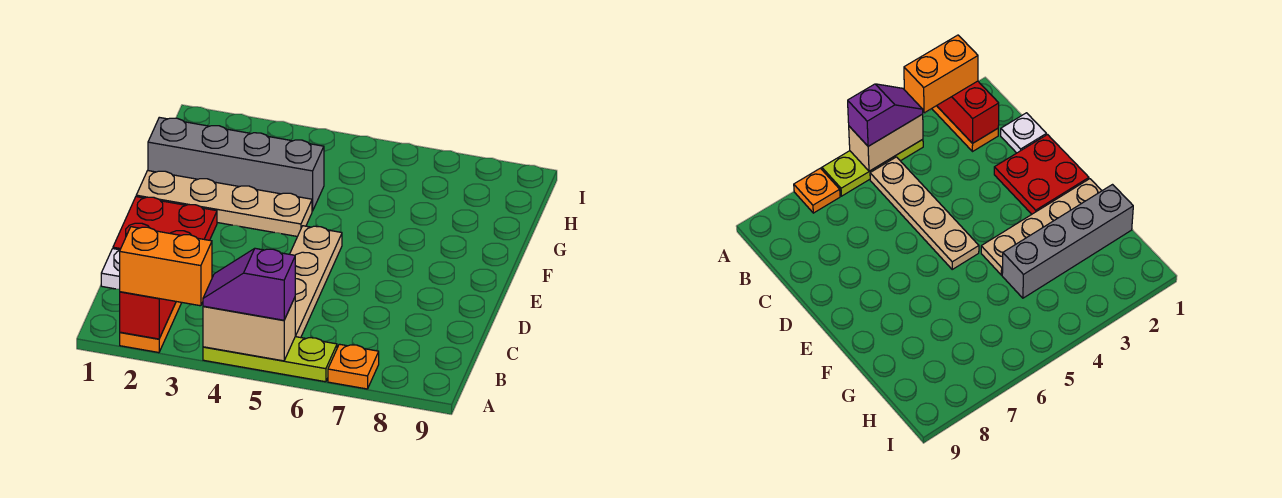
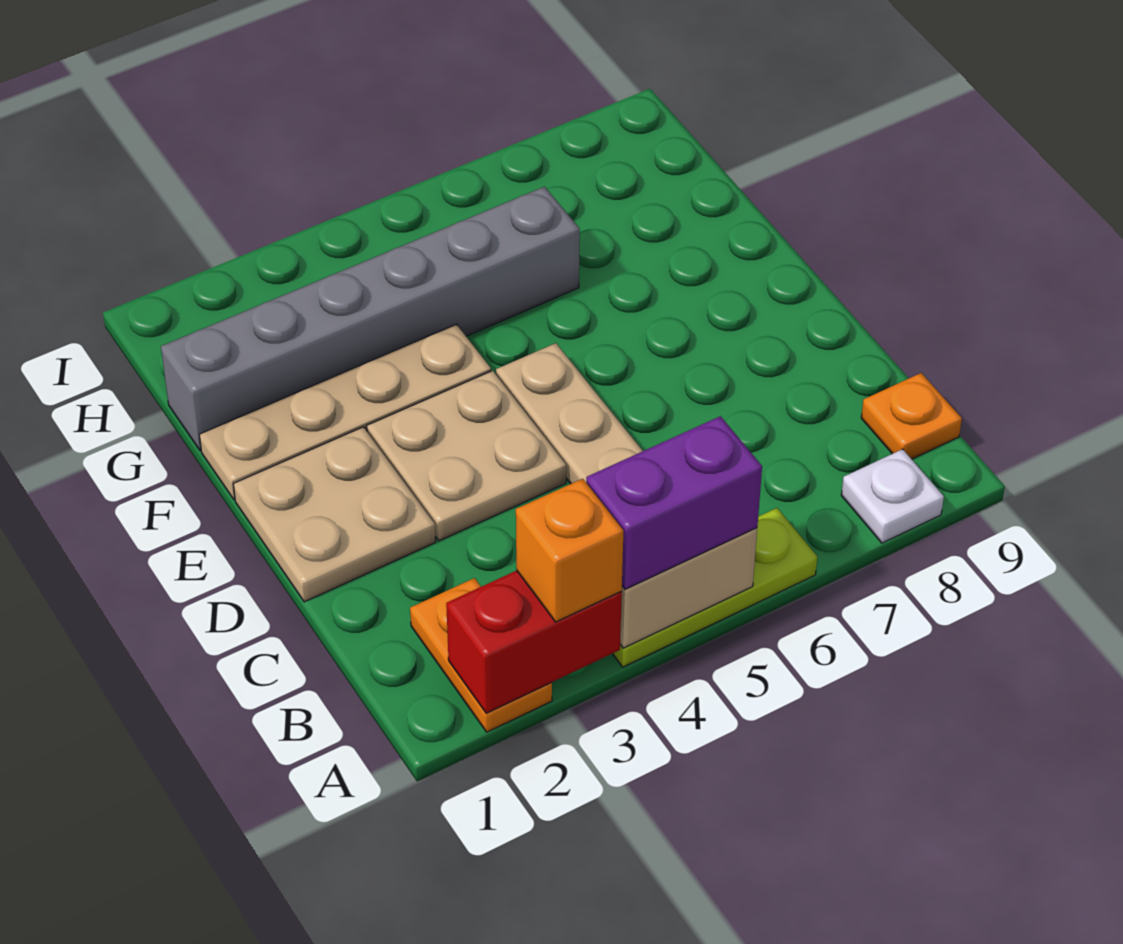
red brick A2:B2 level 2 -> red brick A2:A3 level 2
orange brick A2:A3 level 3 -> orange brick A3 level 3
purple slope A4:A5 level 3 top 5 -> purple brick A4:A5 level 3
orange plate A7 level 1 -> orange plate B9 level 1
white plate C1 level 1 -> white plate A8 level 1
red plate D1:E2 level 1 -> tan plate D1:E2 level 1
none -> tan plate D3:E4 level 1
grey brick G1:G4 level 1 -> grey brick G1:G6 level 1

